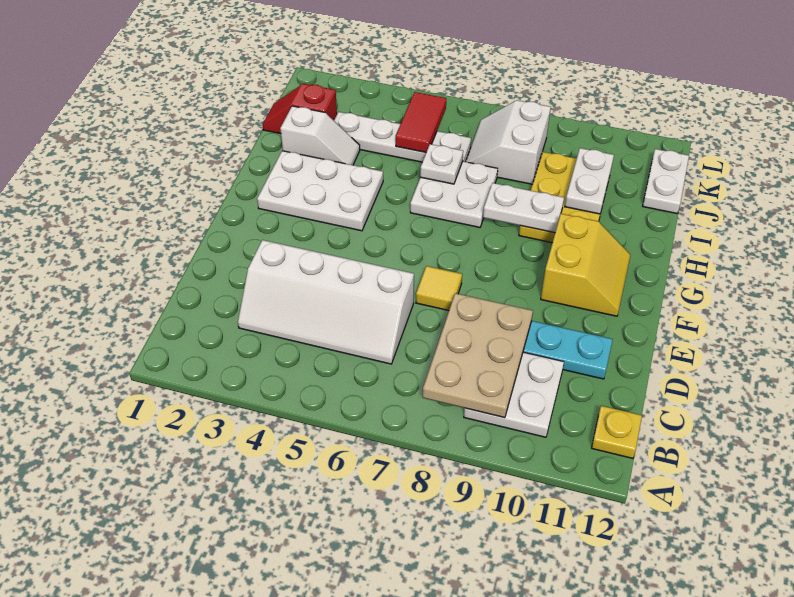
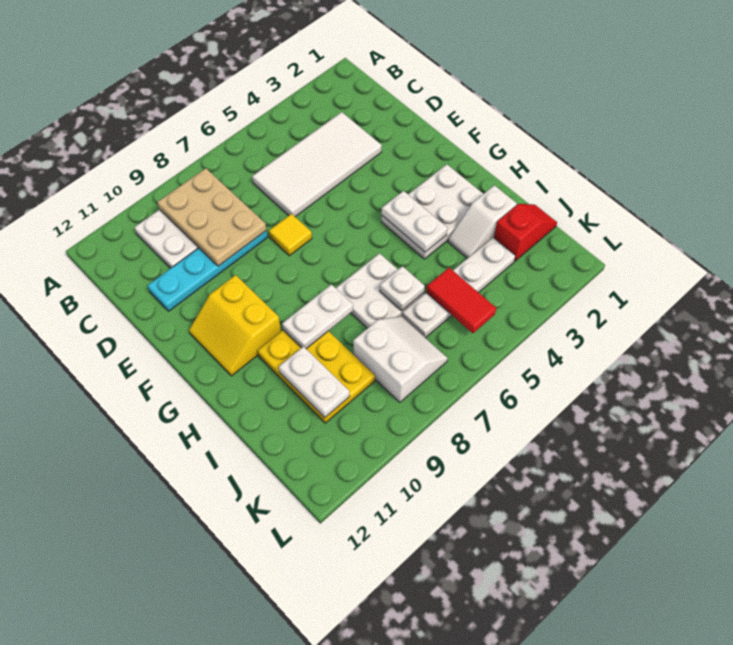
yellow plate B12 level 1 -> none
white slope C3:D6 level 1 top D -> white tile C3:D6 level 1
white plate J12:K12 level 1 -> white plate G4:H4 level 2

